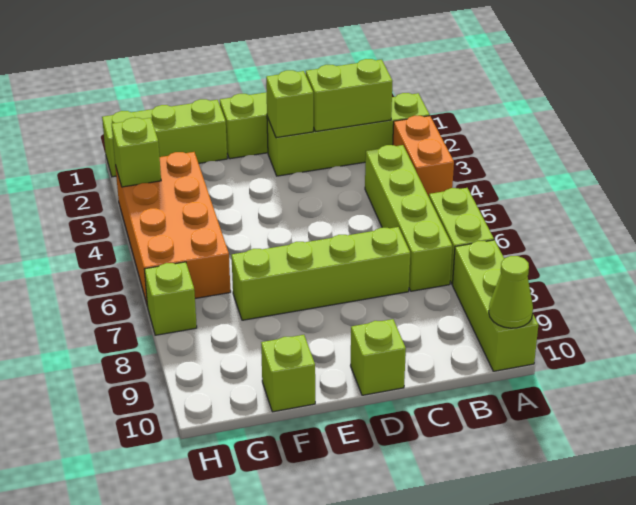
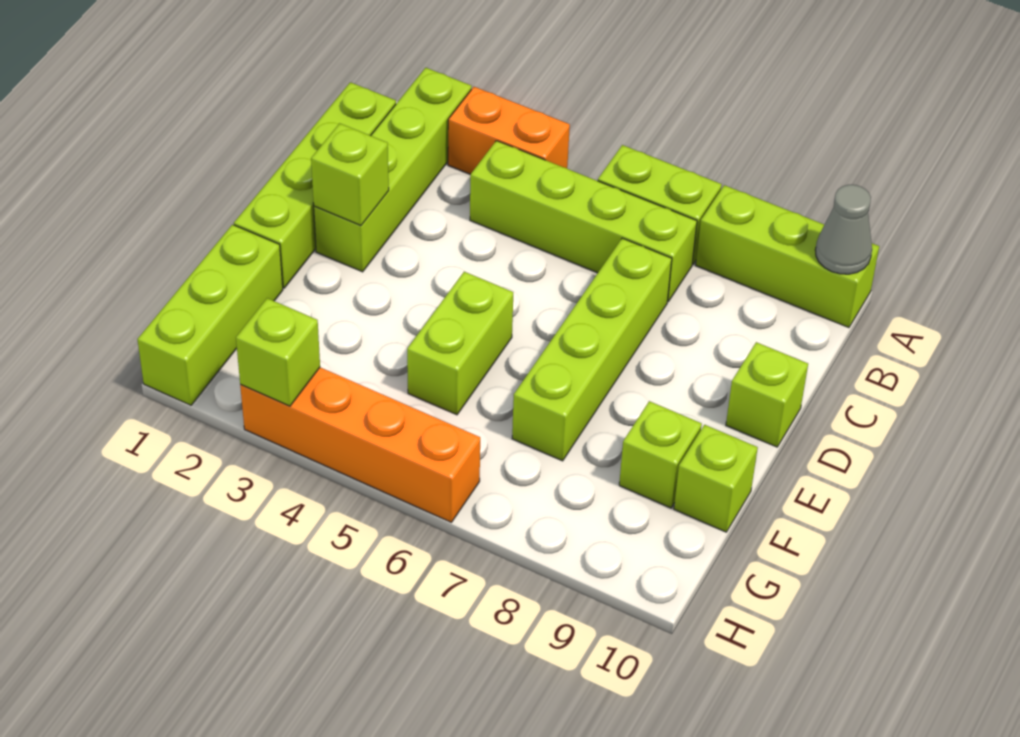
lime cone A10 level 2 -> grey cone A10 level 2
lime brick B2:C2 level 2 -> lime brick E5:F5 level 1
orange brick G3:H6 level 1 -> orange brick H3:H6 level 1
lime brick H7 level 1 -> lime brick F9 level 1

